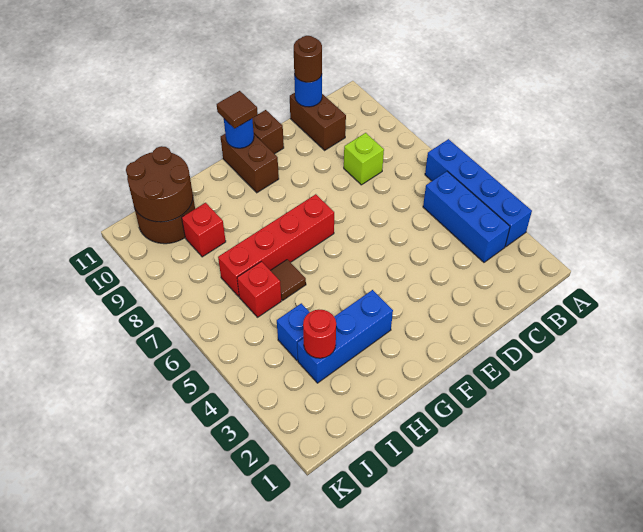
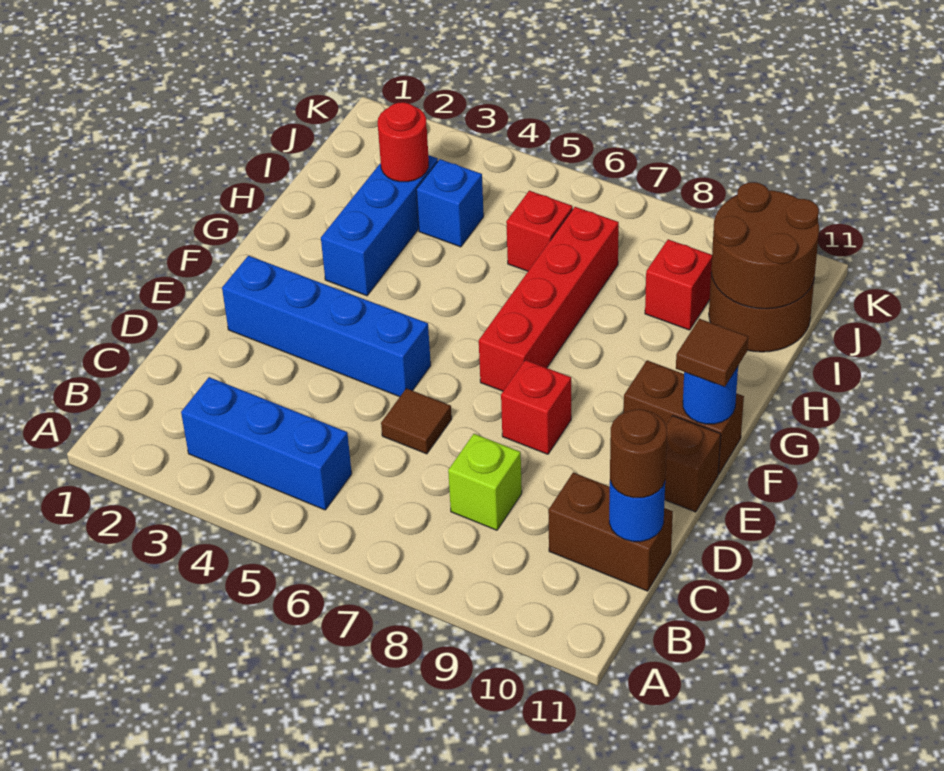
blue brick A3:A6 level 1 -> blue brick E2:E5 level 1
none -> red brick E8 level 1
brown tile H6 level 1 -> brown tile D6 level 1

